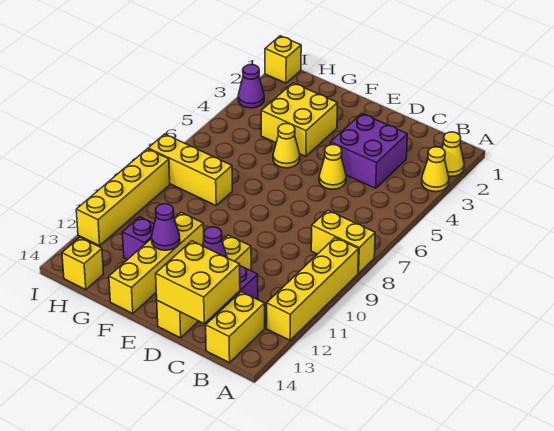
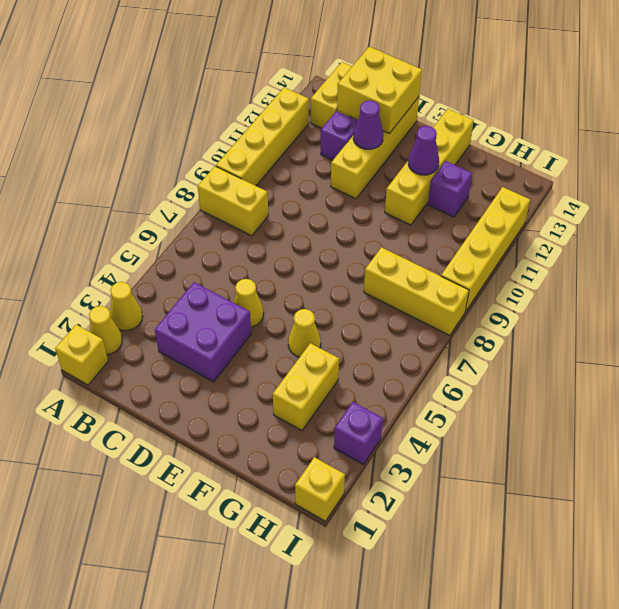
yellow brick F3:G4 level 1 -> yellow brick G3:G4 level 1
yellow brick H14 level 1 -> yellow brick A1 level 1
purple cone I3 level 1 -> purple brick I3 level 1

